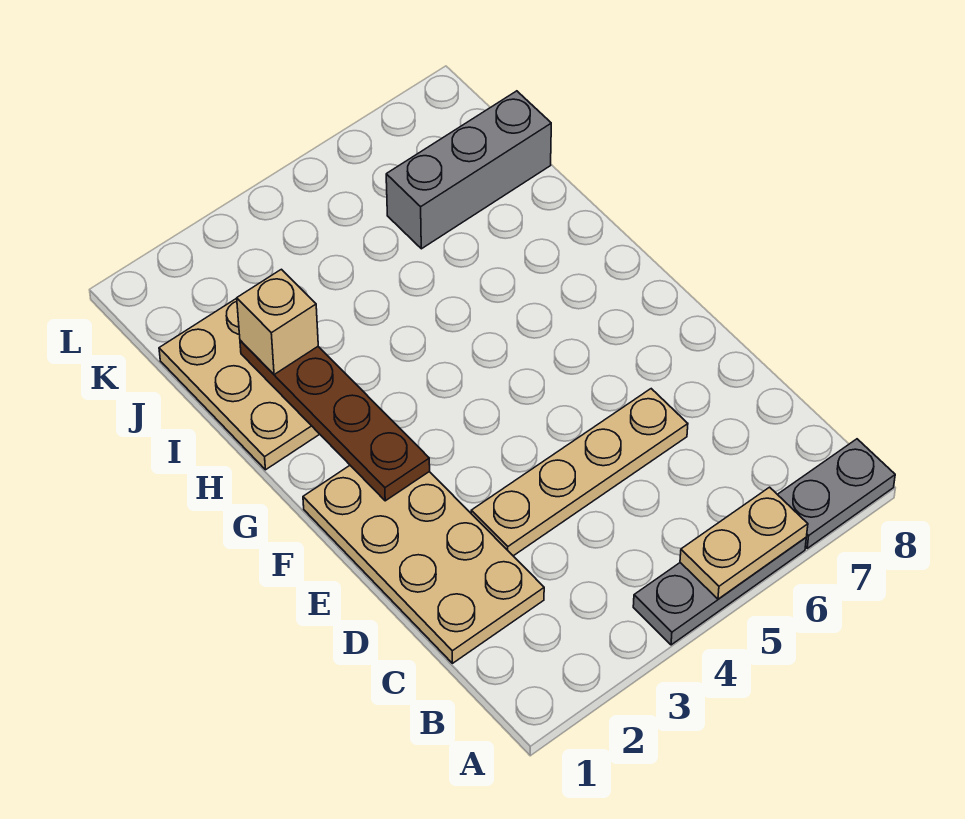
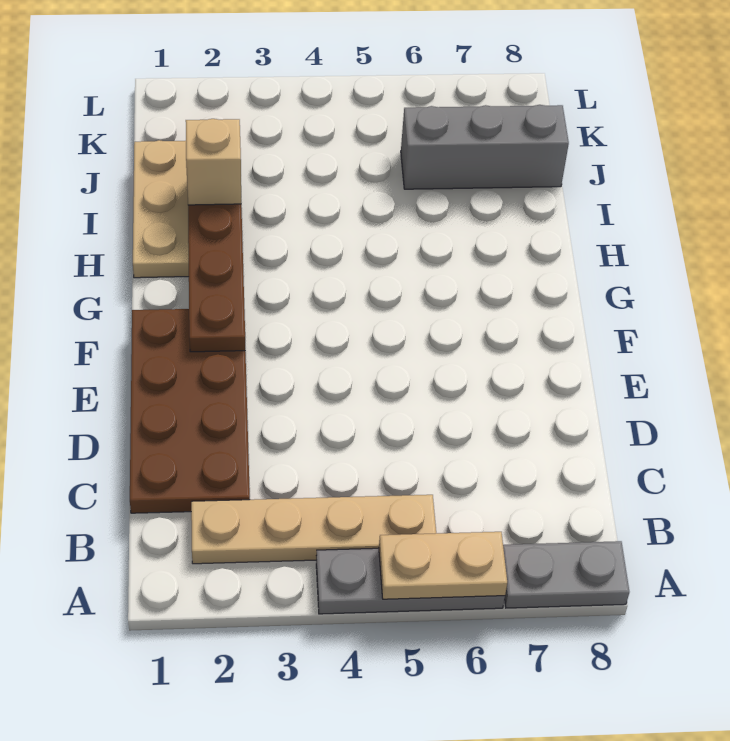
tan plate C1:F2 level 1 -> brown plate C1:F2 level 1
tan plate D3:D6 level 1 -> tan plate B2:B5 level 1

